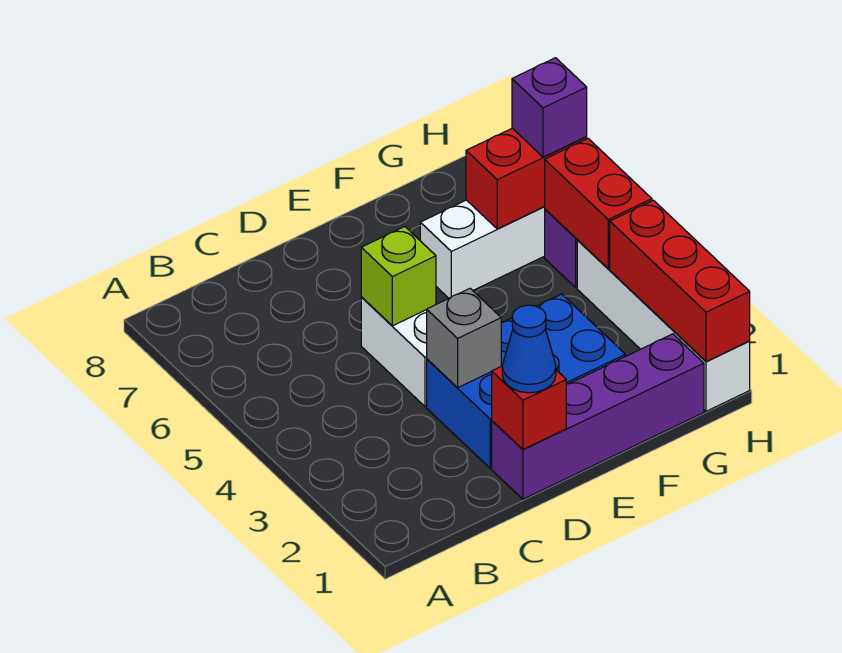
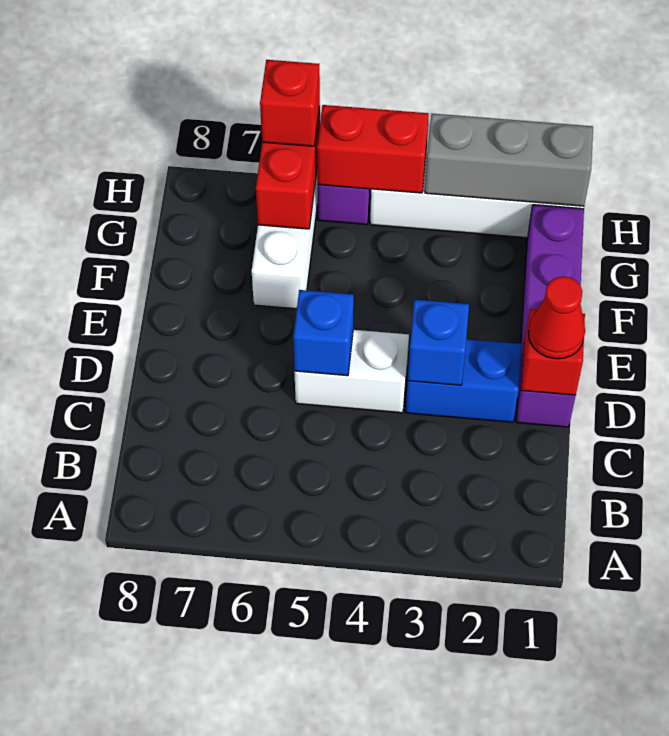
blue cone D1 level 3 -> red cone D1 level 3
blue brick D2:F3 level 1 -> blue brick D2:D3 level 1
grey brick D3 level 2 -> blue brick D3 level 2
lime brick D5 level 2 -> blue brick D5 level 2
red brick H1:H3 level 2 -> grey brick H1:H3 level 2
purple brick H6 level 3 -> red brick H6 level 3

